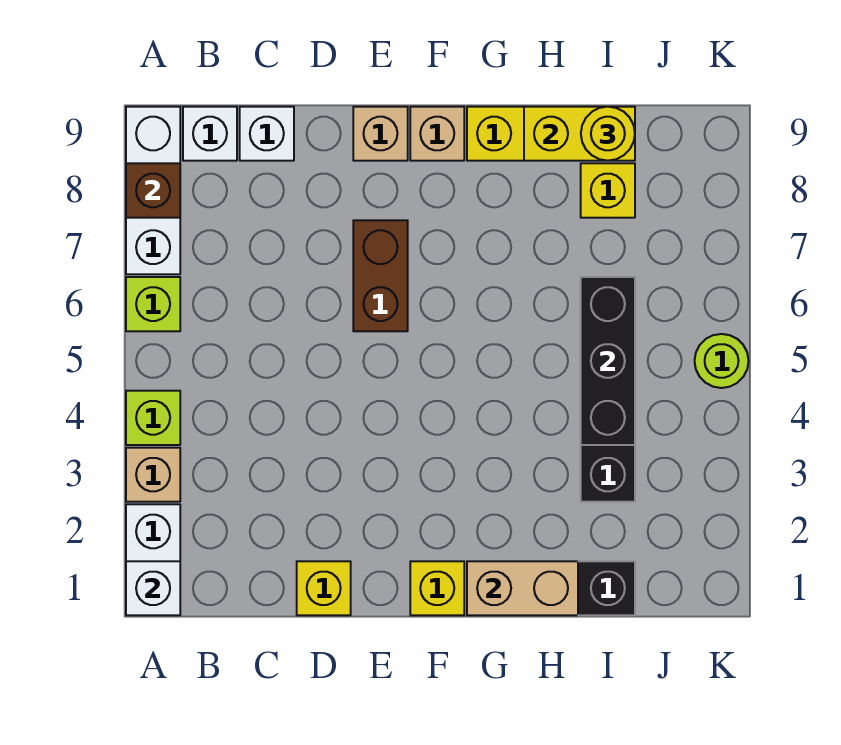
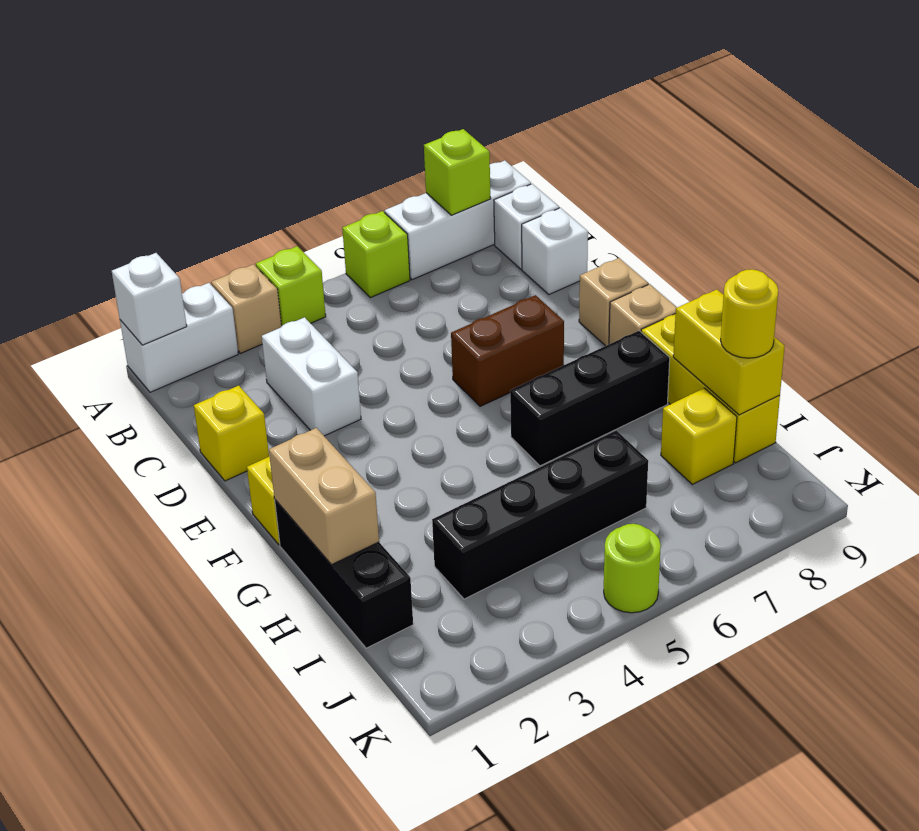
brown brick A8 level 2 -> lime brick A8 level 2
none -> white brick C3:D3 level 1
black brick I4:I6 level 2 -> black brick G6:G8 level 1

